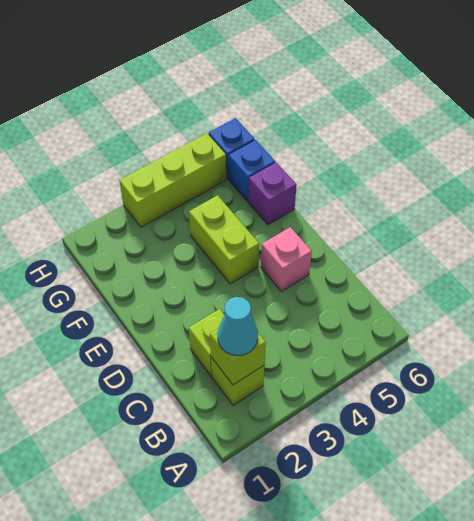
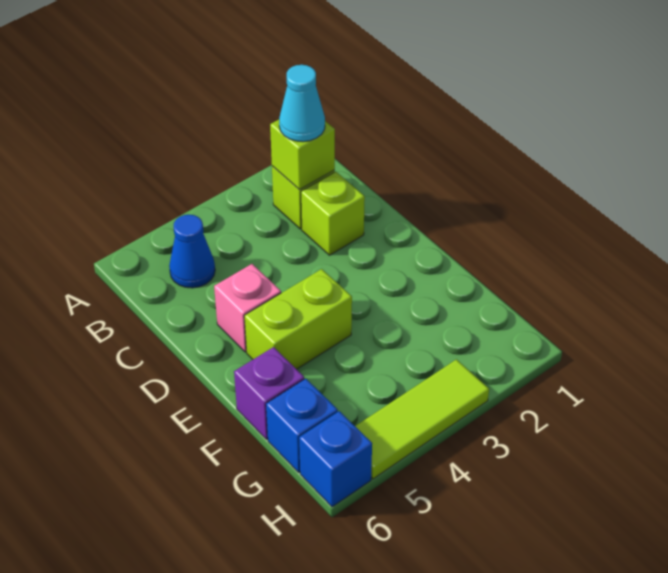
none -> blue cone B5 level 1
lime brick E4:F4 level 1 -> lime brick E4:E5 level 1
lime brick H3:H5 level 1 -> lime tile H3:H5 level 1

